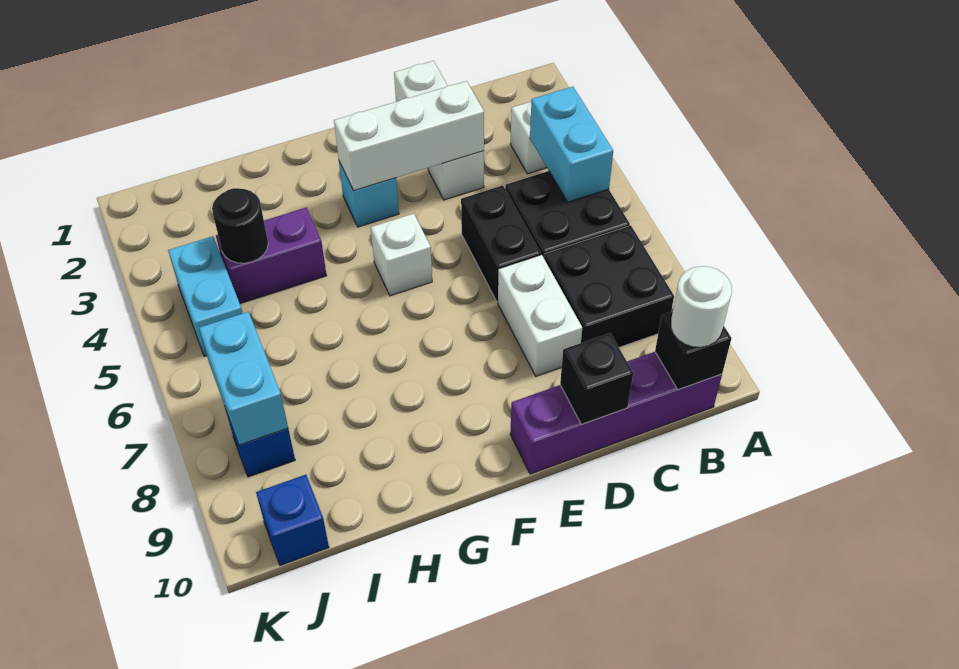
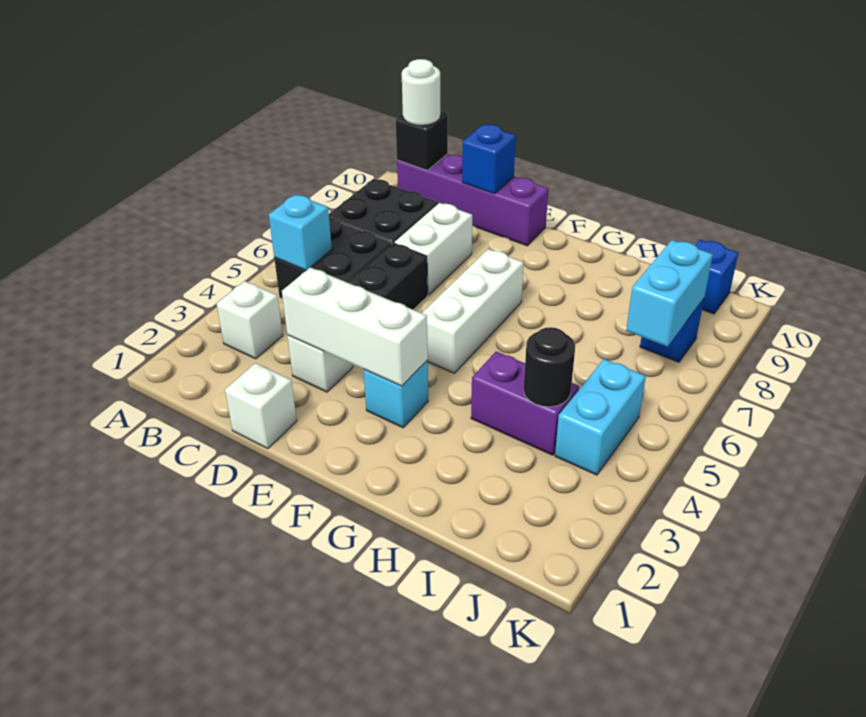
cyan brick B4:B5 level 2 -> cyan brick B5 level 2
black brick D10 level 2 -> blue brick D10 level 2
white brick F5 level 1 -> white brick F5:F7 level 1

